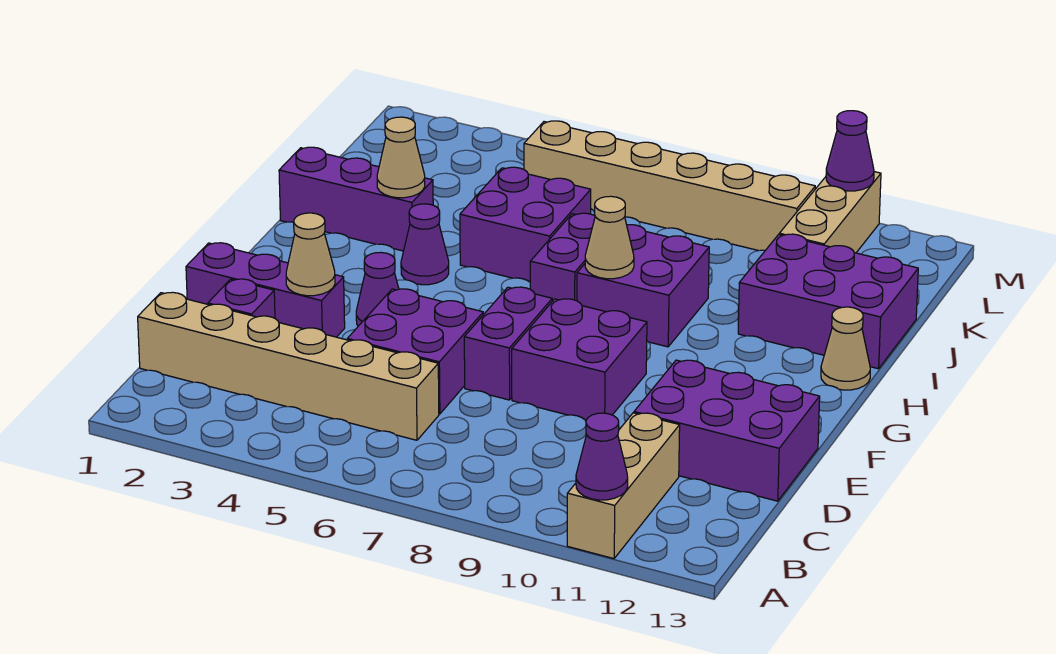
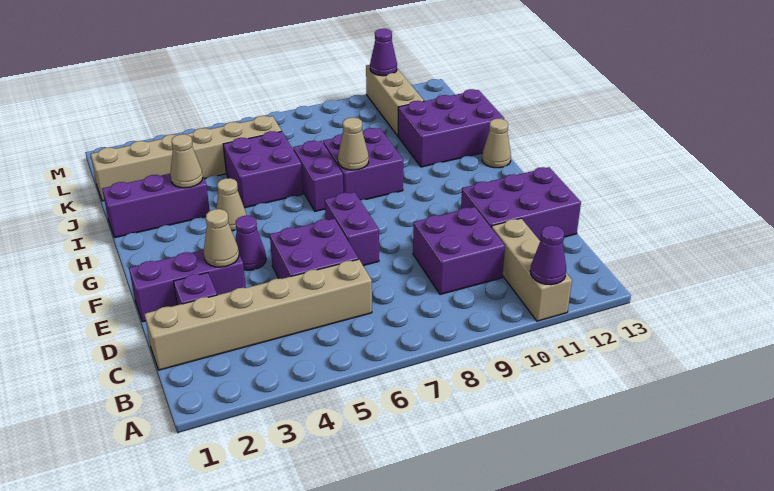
purple brick E8:F9 level 1 -> purple brick C9:D10 level 1
purple cone H4 level 1 -> tan cone H4 level 1
tan brick L5:L10 level 1 -> tan brick K1:K6 level 1

